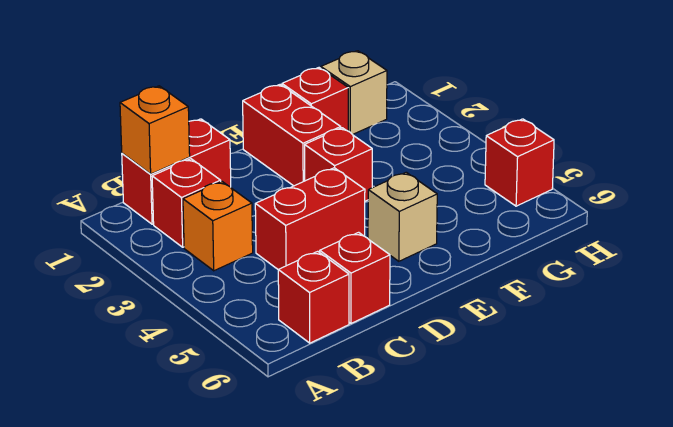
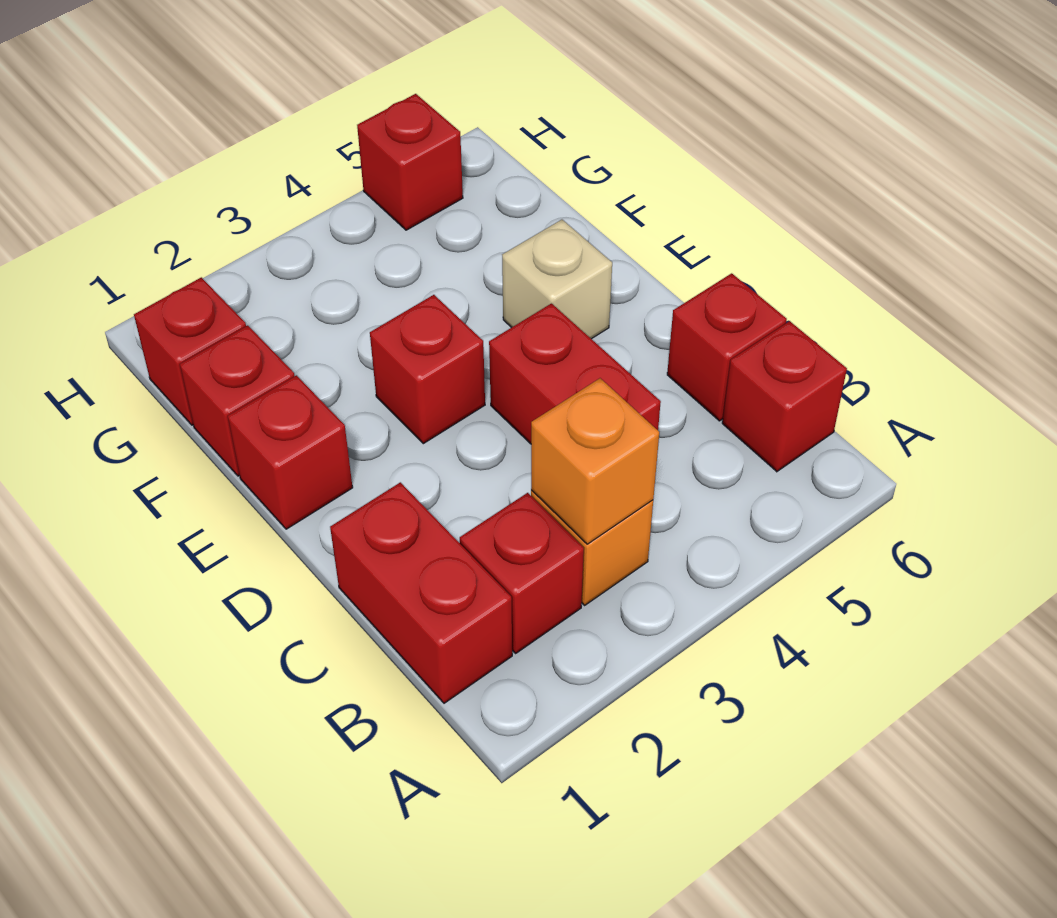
orange brick B1 level 2 -> orange brick B3 level 2
red brick E1:E2 level 1 -> red brick E1 level 1
tan brick G1 level 1 -> red brick G1 level 1

